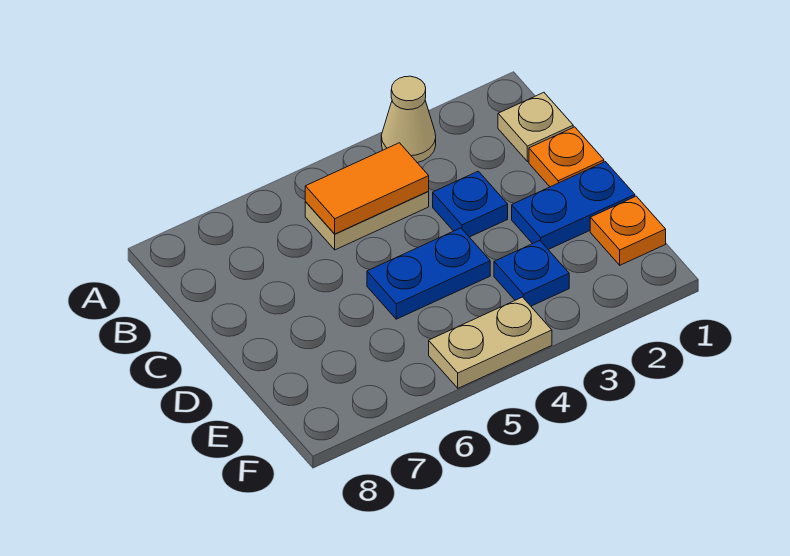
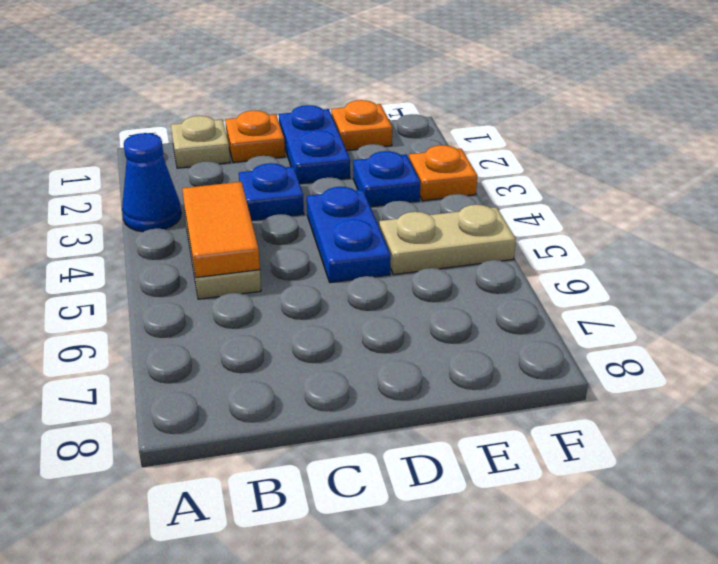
tan cone A3 level 1 -> blue cone A3 level 1
none -> orange plate F3 level 1
tan plate F4:F5 level 1 -> tan plate E5:F5 level 1

